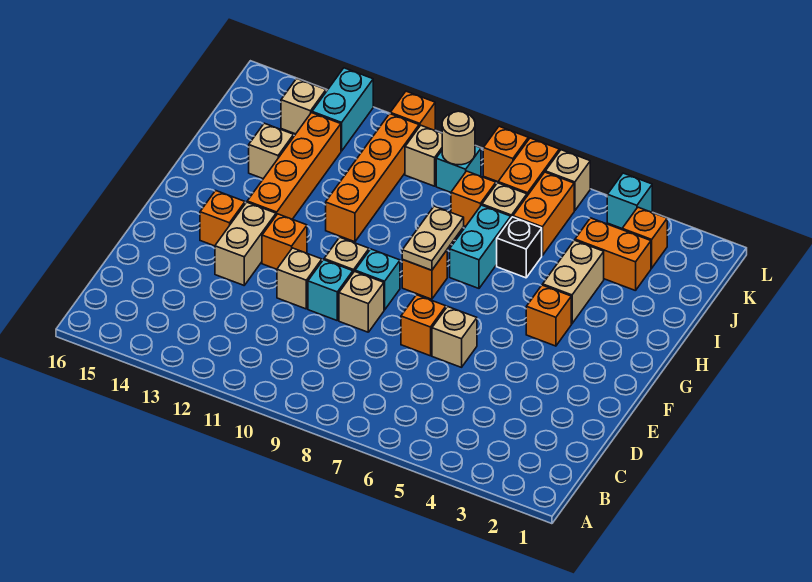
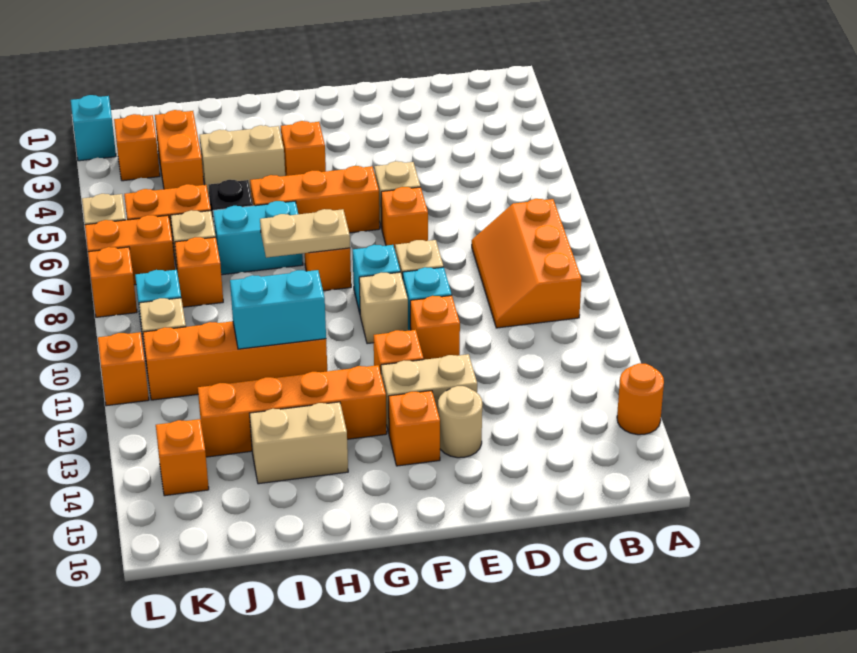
none -> orange round brick A14 level 1
none -> orange slope B8:C10 level 1 top B
tan brick E11 level 1 -> orange brick E11 level 1
none -> orange brick F6:H6 level 1
tan brick I14 level 1 -> tan brick H14:I14 level 1
tan round brick K9 level 2 -> tan round brick E14 level 1
cyan brick K13:L13 level 1 -> cyan brick H11:I11 level 2
tan brick K14 level 1 -> orange brick K14 level 1
cyan brick L4 level 1 -> cyan brick L2 level 1

